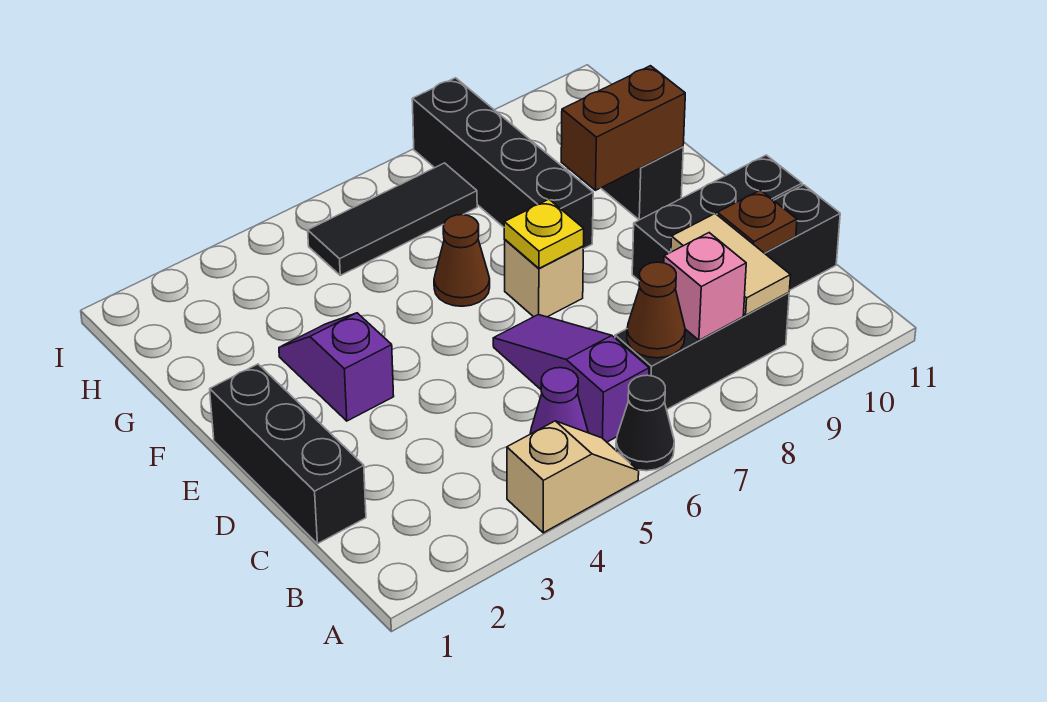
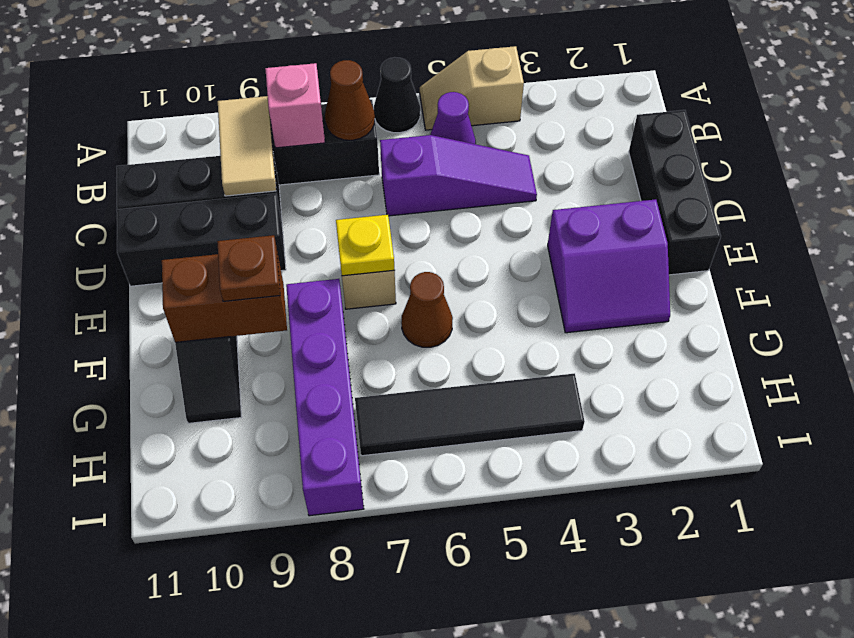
purple slope B6:D6 level 1 top B -> purple slope C4:C6 level 1 top 6
brown plate C10 level 2 -> brown plate F9 level 3
purple slope E3:F3 level 1 top E -> purple slope E2:F3 level 1 top E
black brick F8:I8 level 1 -> purple brick F8:I8 level 1
black tile H5:H7 level 1 -> black tile H4:H7 level 1

